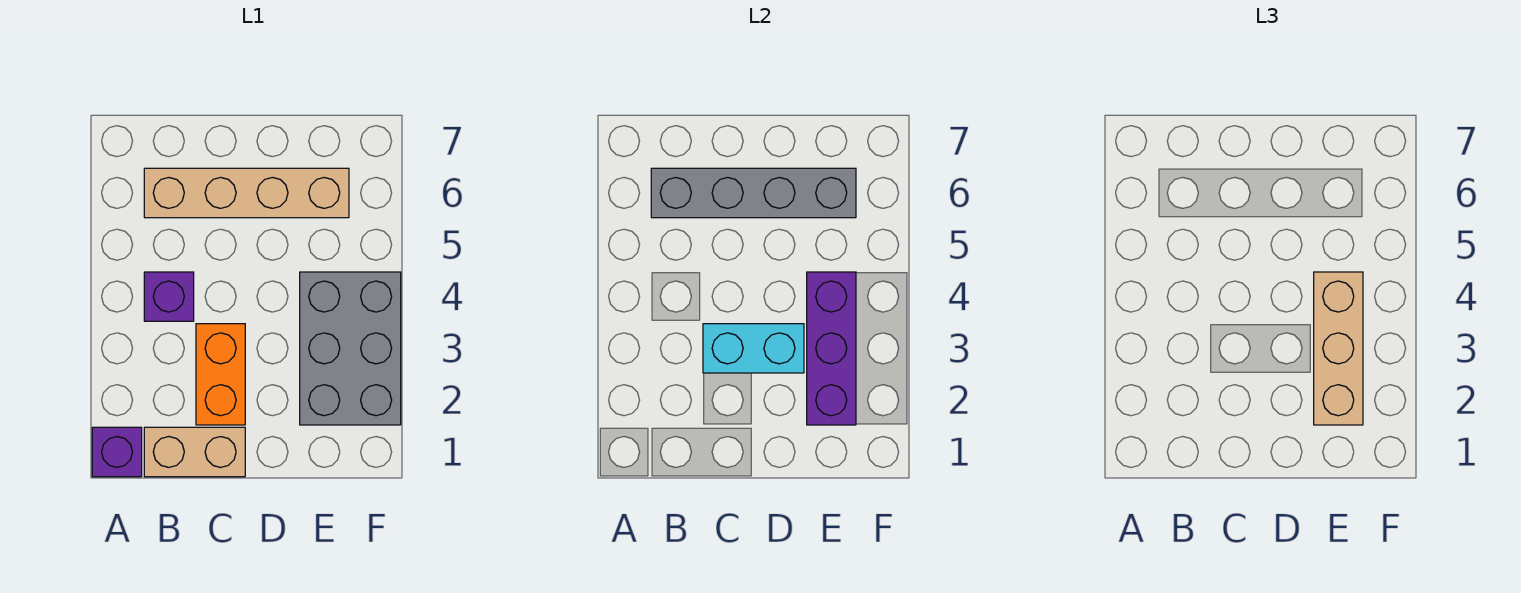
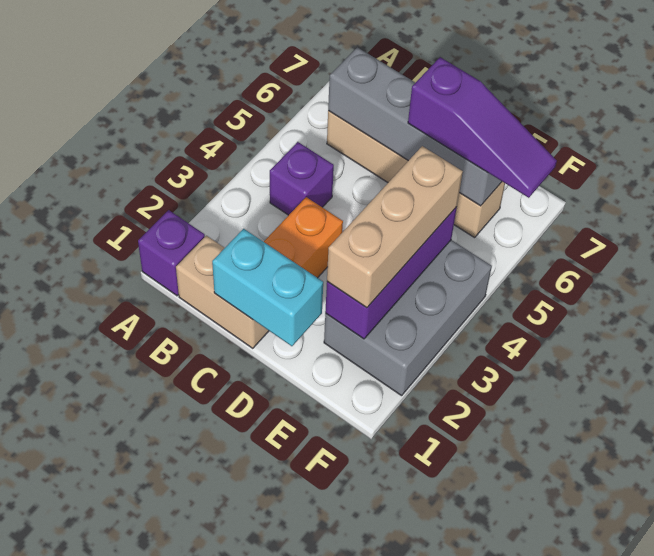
cyan brick C3:D3 level 2 -> cyan brick C1:D1 level 2
none -> purple slope D6:F6 level 3 top D

